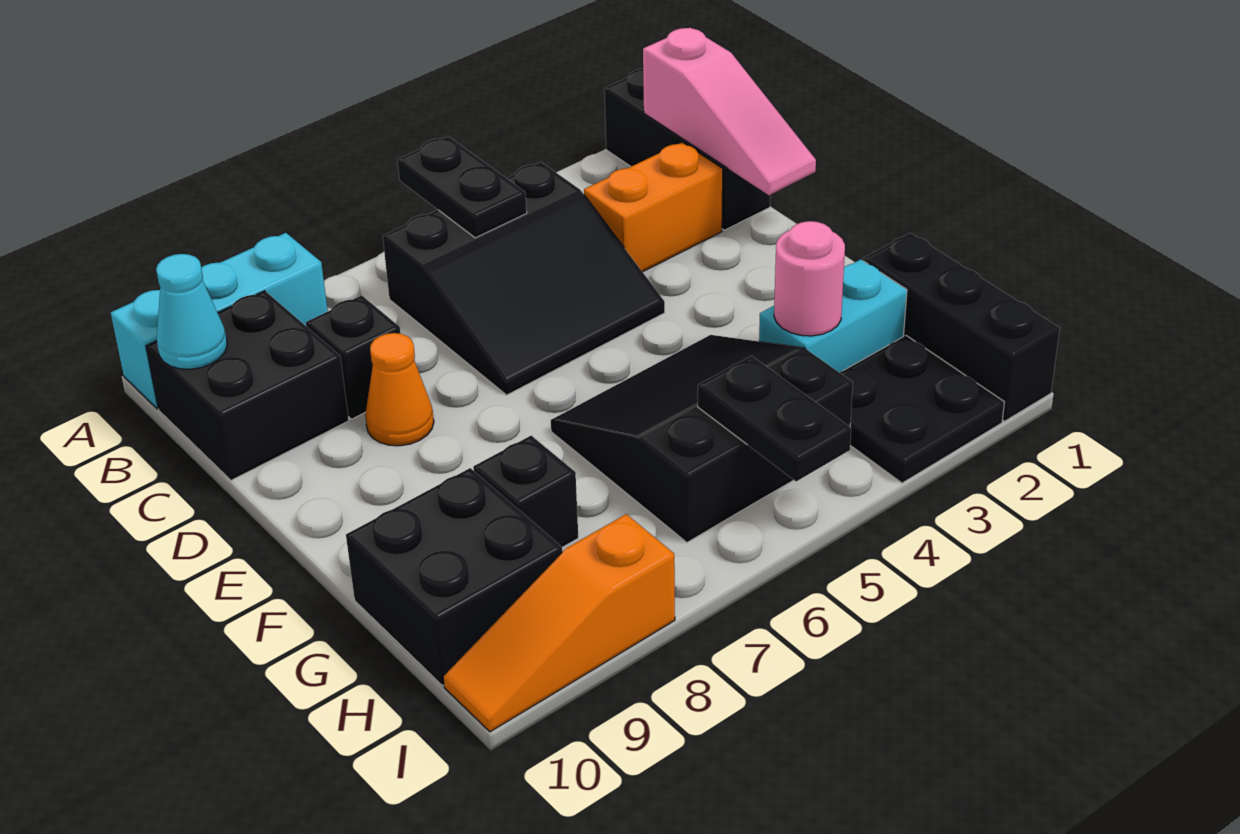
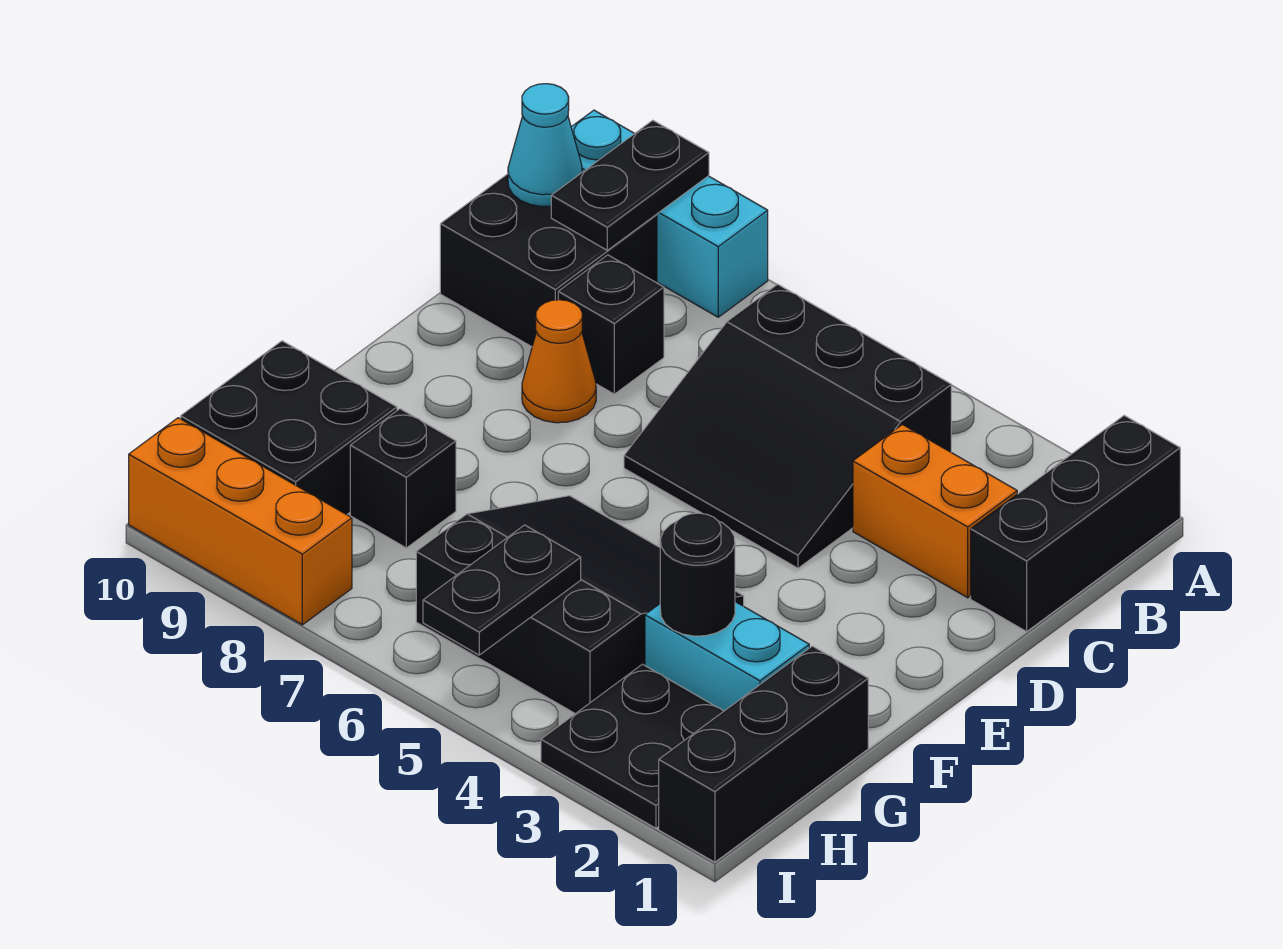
black plate A5:B5 level 2 -> black plate A9:B9 level 2
pink slope B1:D1 level 2 top B -> none
pink round brick G3 level 2 -> black round brick G3 level 2
orange slope I8:I10 level 1 top 8 -> orange brick I8:I10 level 1

